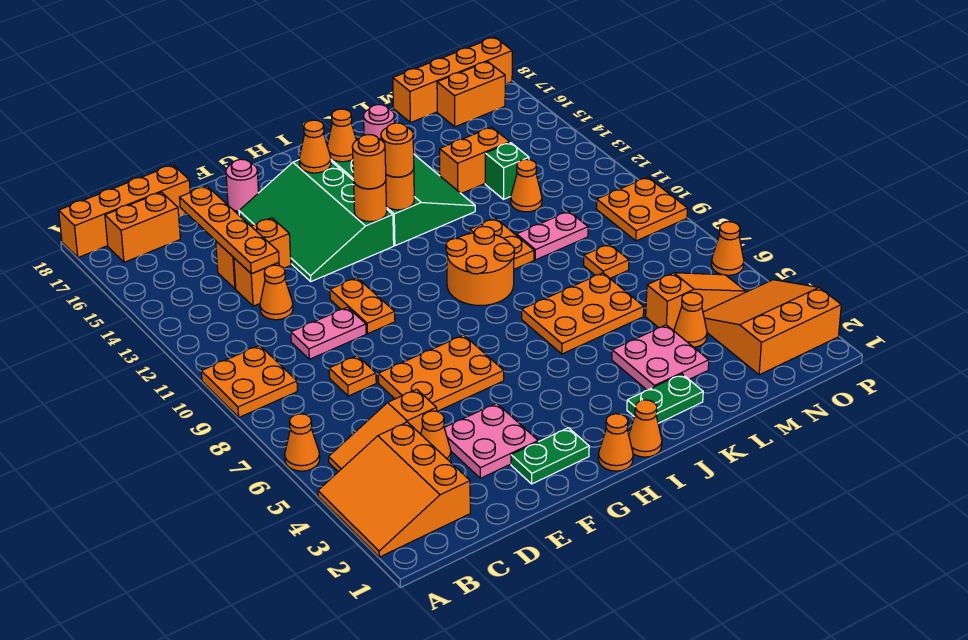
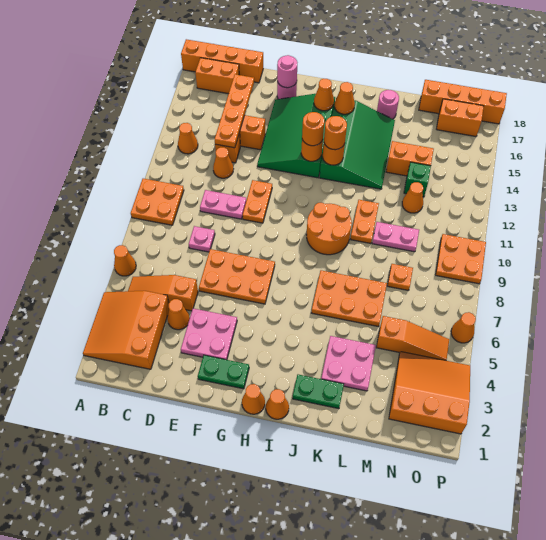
orange plate D8 level 1 -> pink plate D8 level 1
none -> pink round brick F17 level 2
orange cone M4 level 1 -> orange cone B13 level 1

